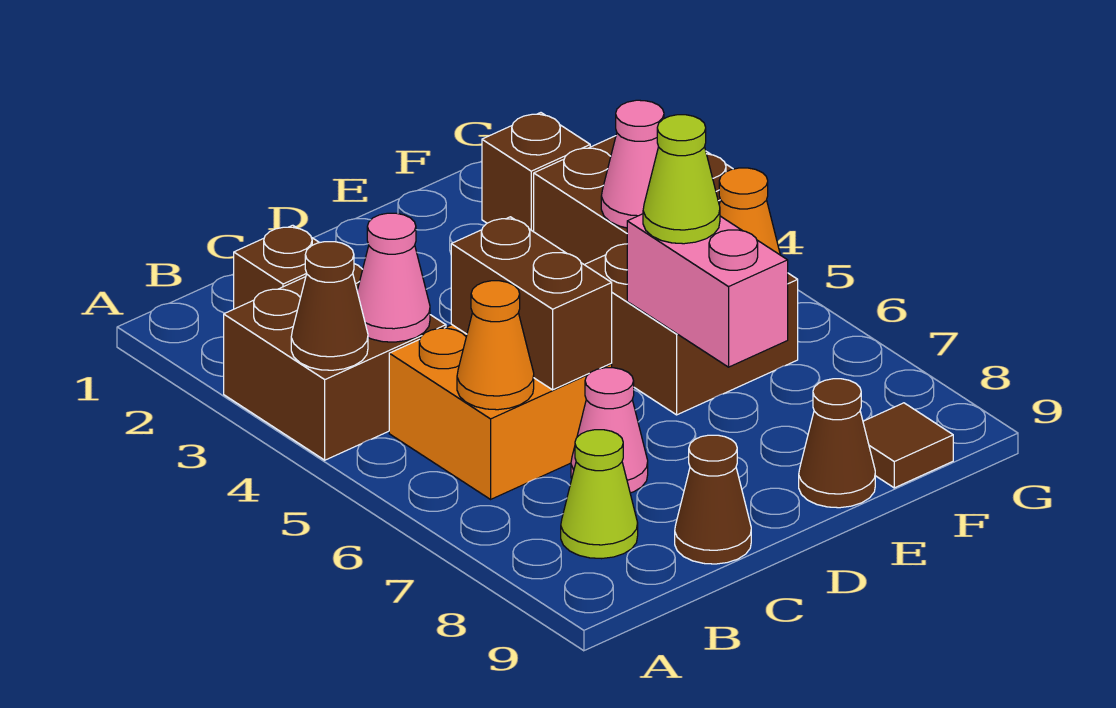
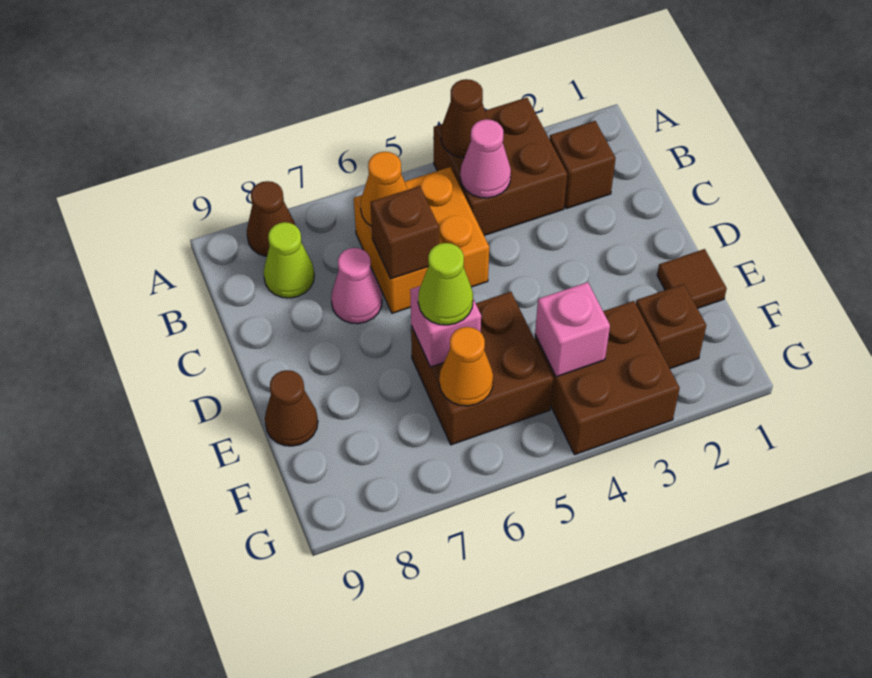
brown brick C5:C6 level 2 -> brown brick C6 level 2
brown cone C9 level 1 -> brown cone A8 level 1
pink brick E6:E7 level 2 -> pink brick E6 level 2
pink cone F4 level 2 -> pink brick F4 level 2
brown tile F9 level 1 -> brown tile E1 level 1

